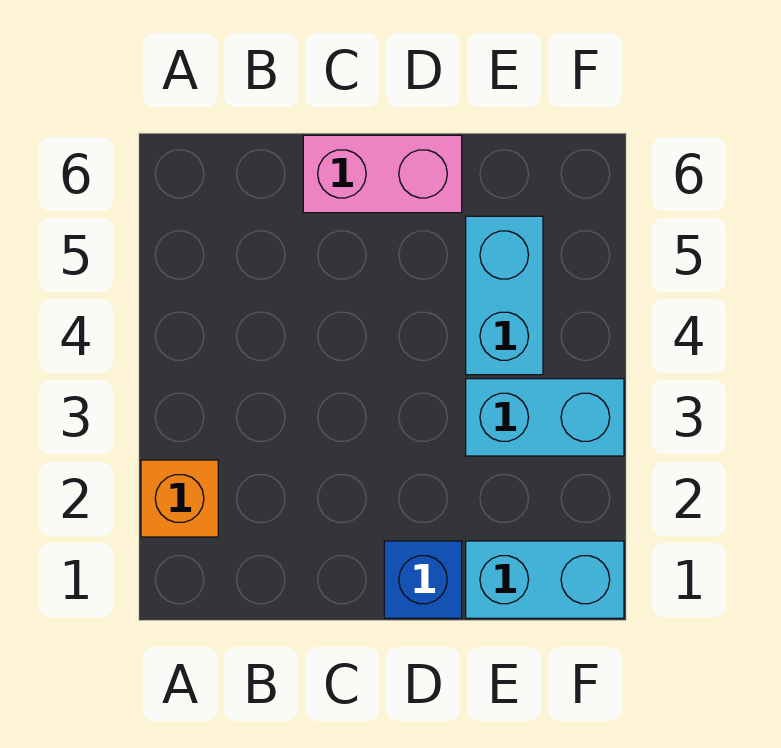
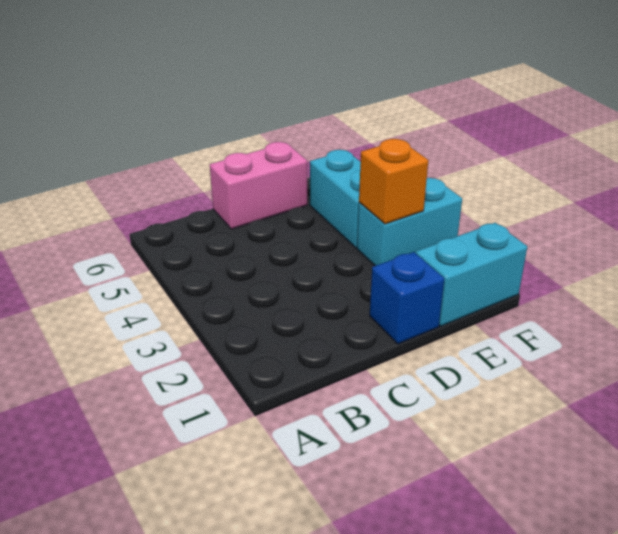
orange brick A2 level 1 -> orange brick E3 level 2

